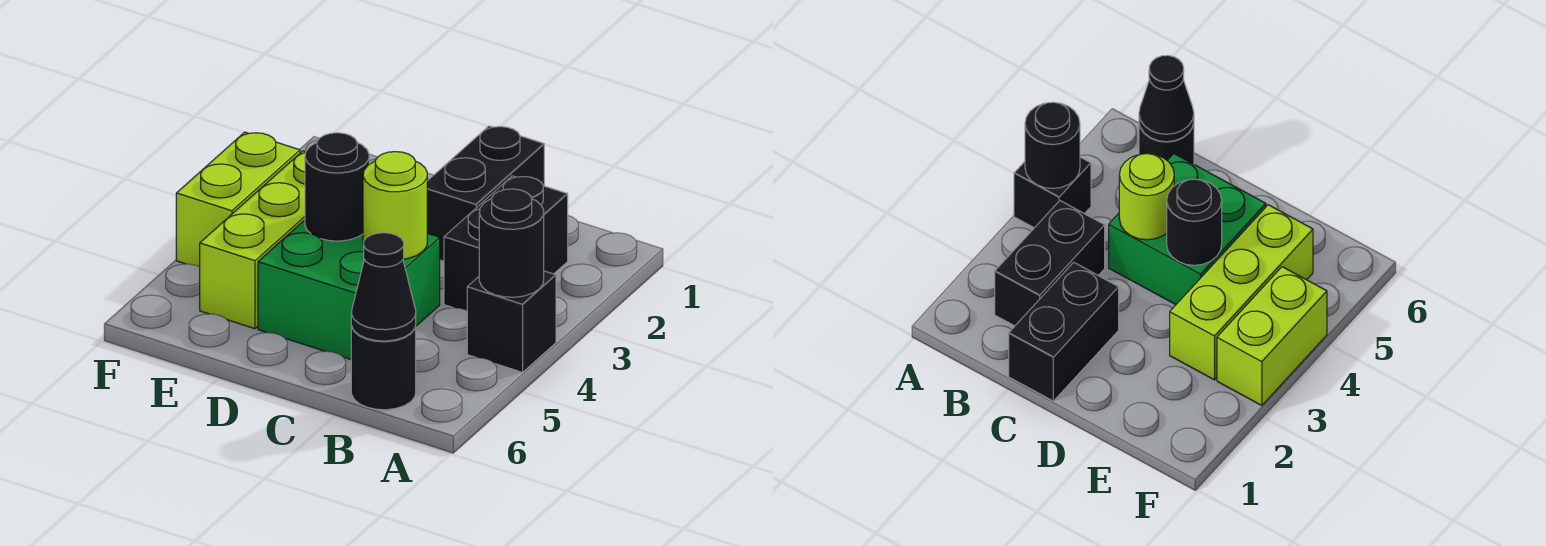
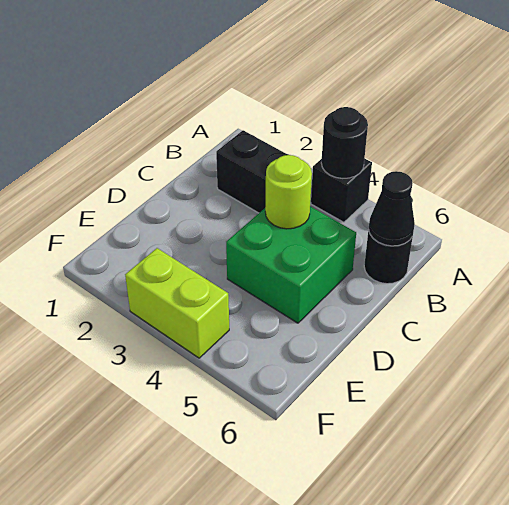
black brick C1:C2 level 1 -> none
black round brick D4 level 2 -> none
lime brick E3:E5 level 1 -> none

